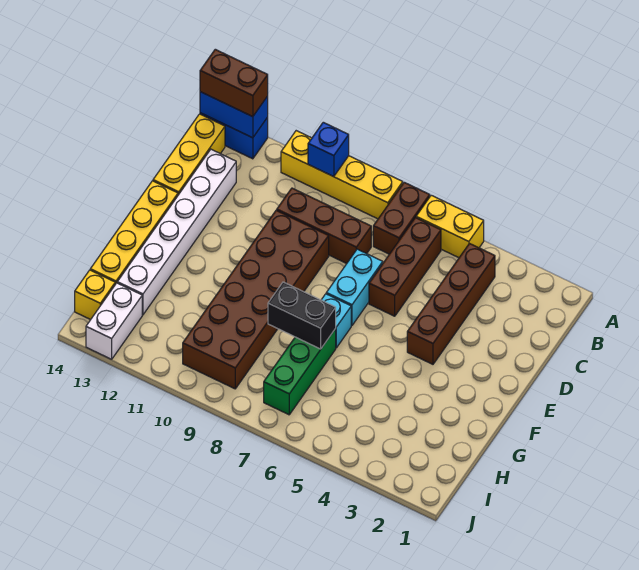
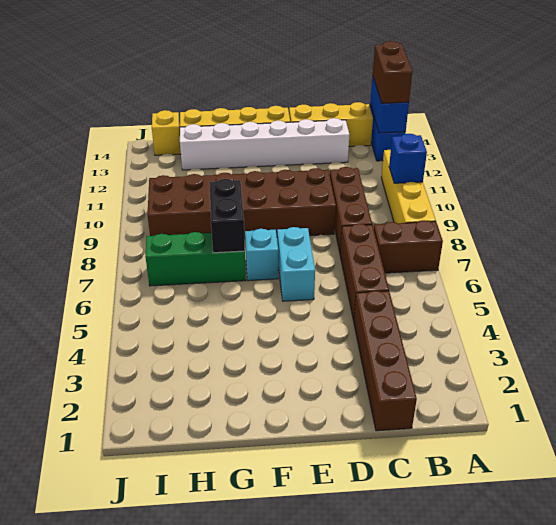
yellow brick A5:A6 level 1 -> none
brown brick B4:E4 level 1 -> brown brick C1:C4 level 1
brown brick B6:D6 level 1 -> brown brick C5:C7 level 1
cyan brick D7:E7 level 1 -> cyan brick E6:E7 level 1
white brick I13:J13 level 1 -> none

